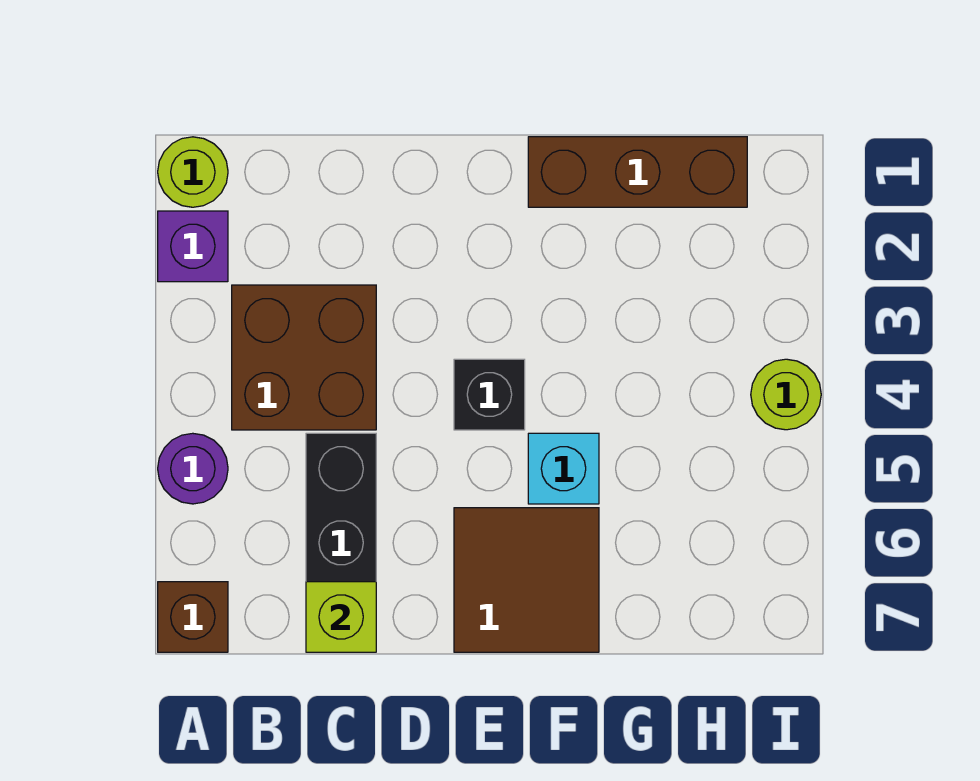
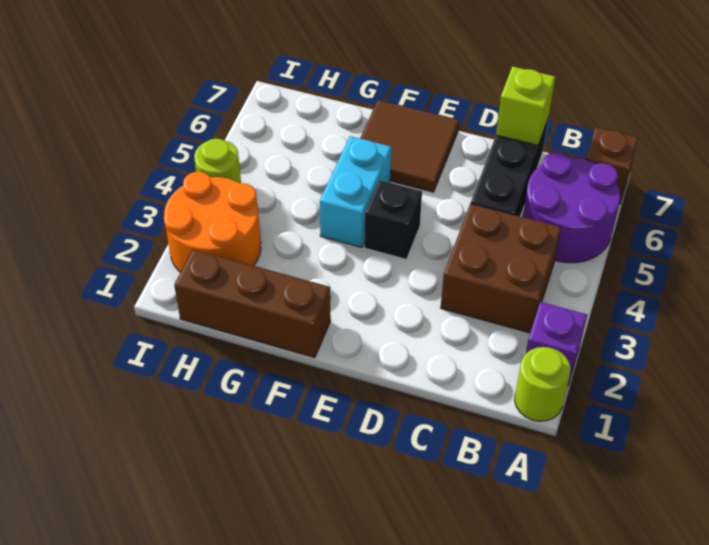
purple round brick A5 level 1 -> purple round brick A5:B6 level 1
cyan brick F5 level 1 -> cyan brick F4:F5 level 1
none -> orange round brick H2:I3 level 1

